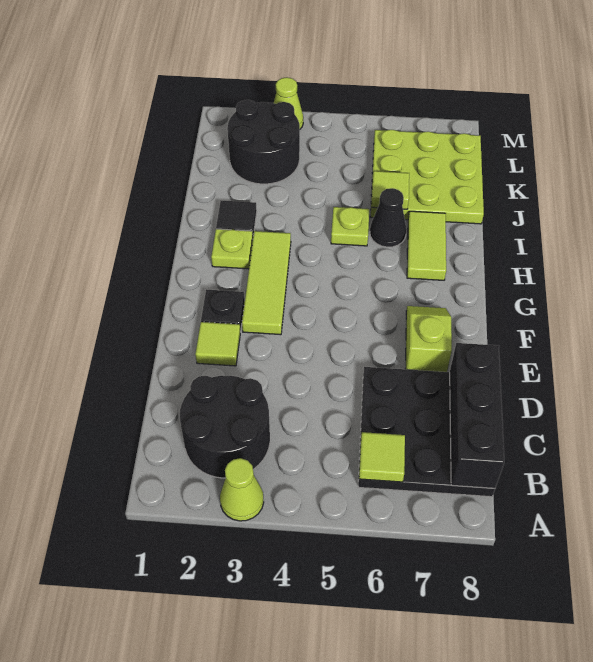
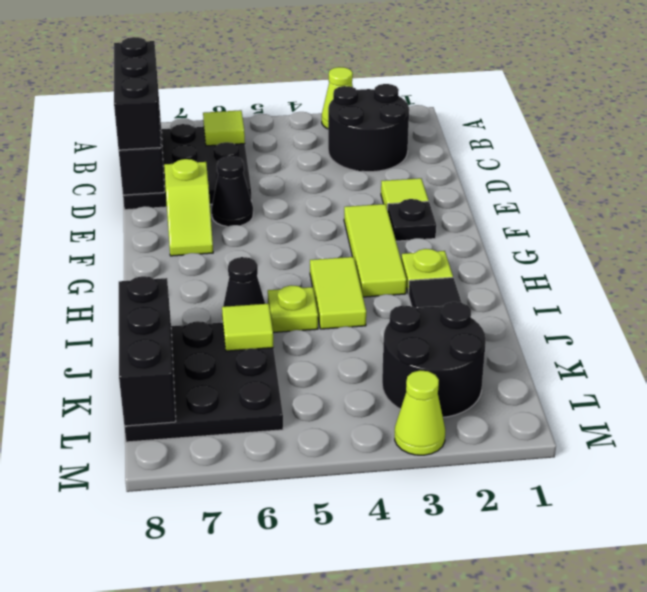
none -> black brick B8:D8 level 3
none -> black cone E6 level 1
lime tile H7:I7 level 1 -> lime tile H4:I4 level 1
lime plate J6:L8 level 1 -> black plate J6:L8 level 1
none -> black brick J8:L8 level 2

